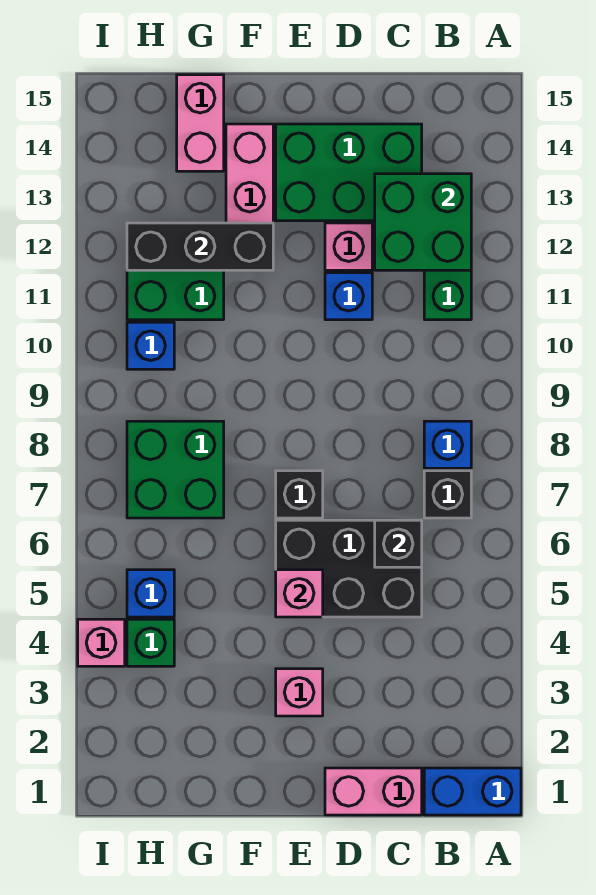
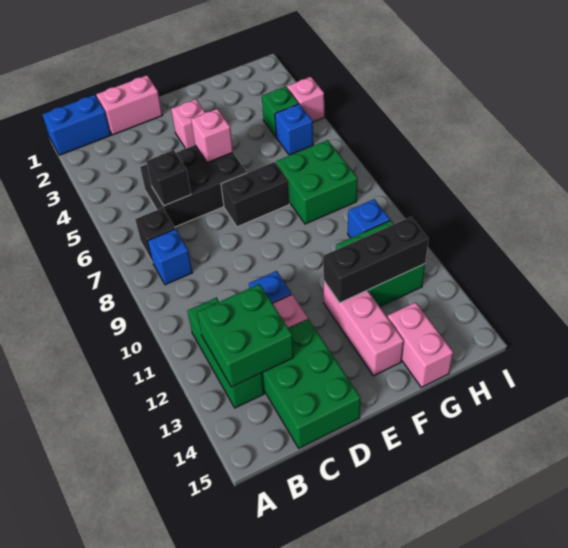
green brick C13:E14 level 1 -> green brick C13:D15 level 1
black brick E7 level 1 -> black brick E7:F7 level 1

